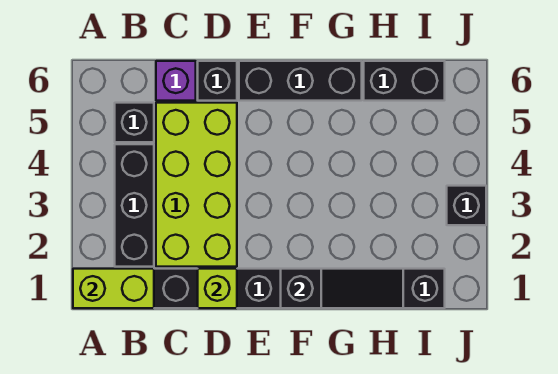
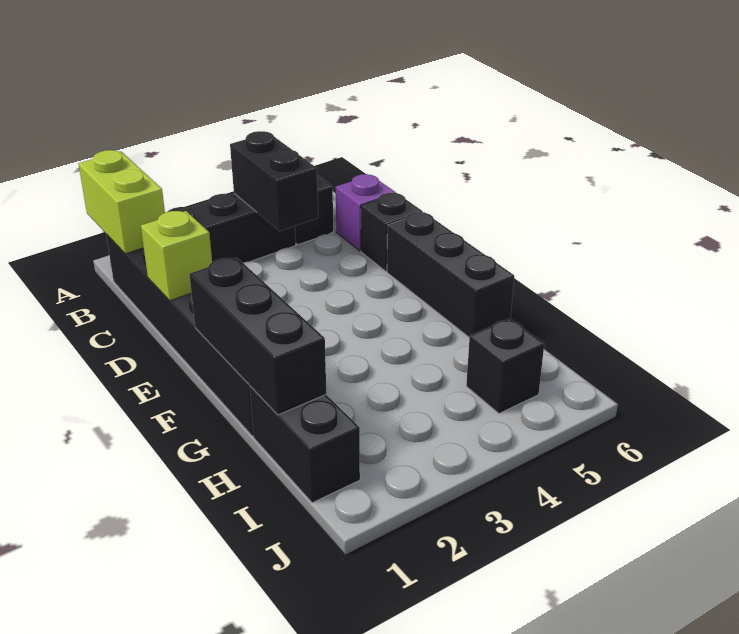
lime brick C2:D5 level 1 -> none
black slope F1:H1 level 2 top F -> black brick F1:H1 level 2
black brick H6:I6 level 1 -> black brick B4:C4 level 2
black brick J3 level 1 -> black brick I5 level 1

